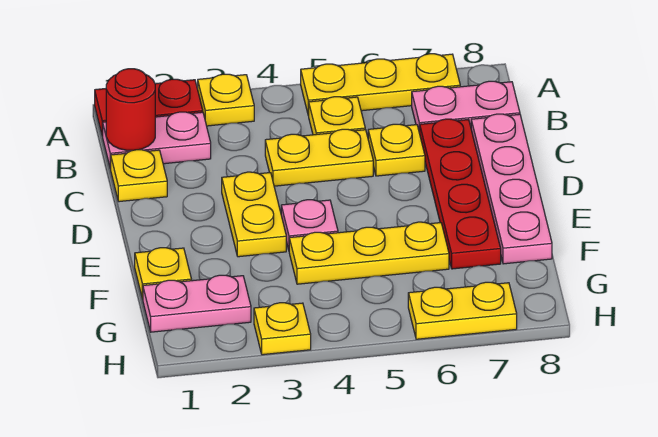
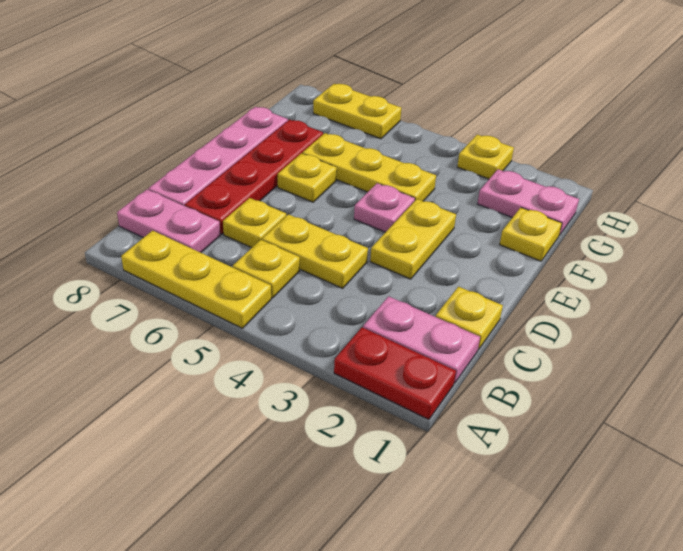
yellow plate A3 level 1 -> yellow plate E6 level 1
red round brick B1 level 2 -> none

